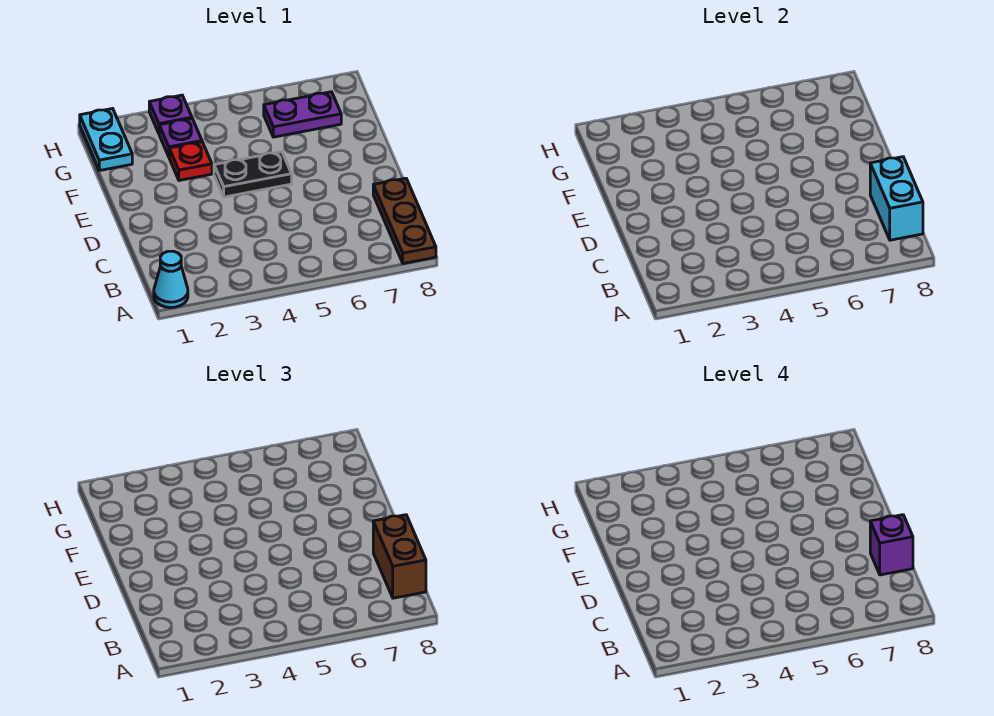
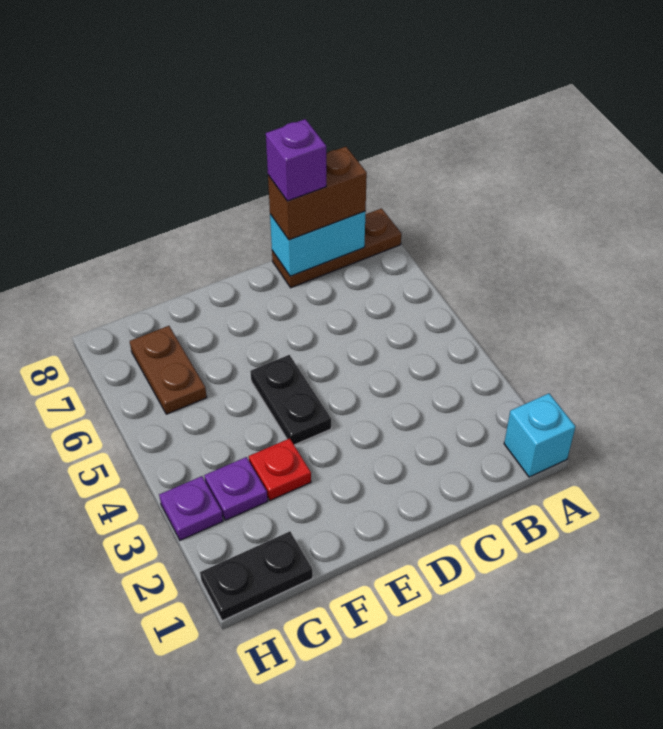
cyan cone A1 level 1 -> cyan brick A1 level 1
cyan plate G1:H1 level 1 -> black plate G1:H1 level 1
purple plate G6:G7 level 1 -> brown plate G6:G7 level 1

